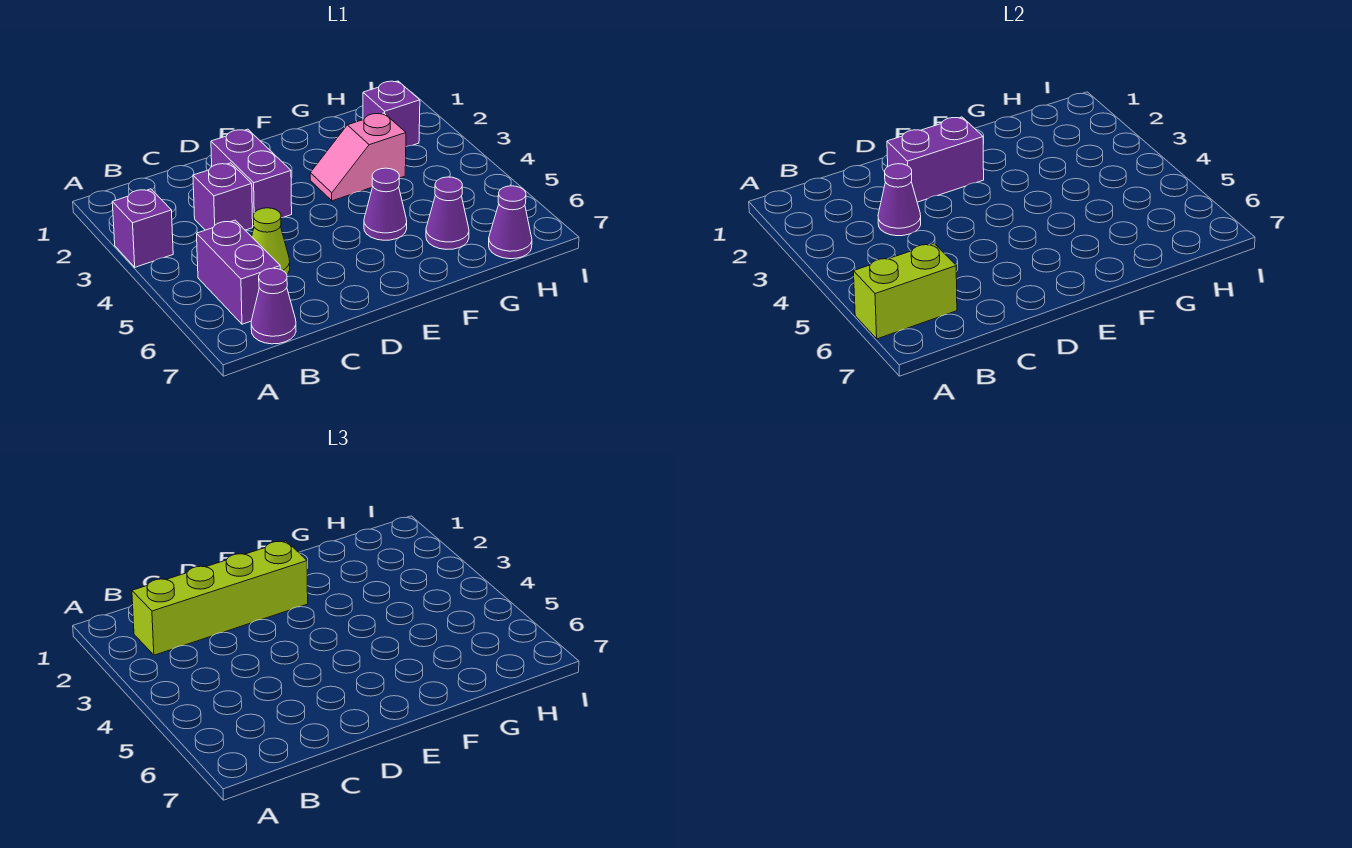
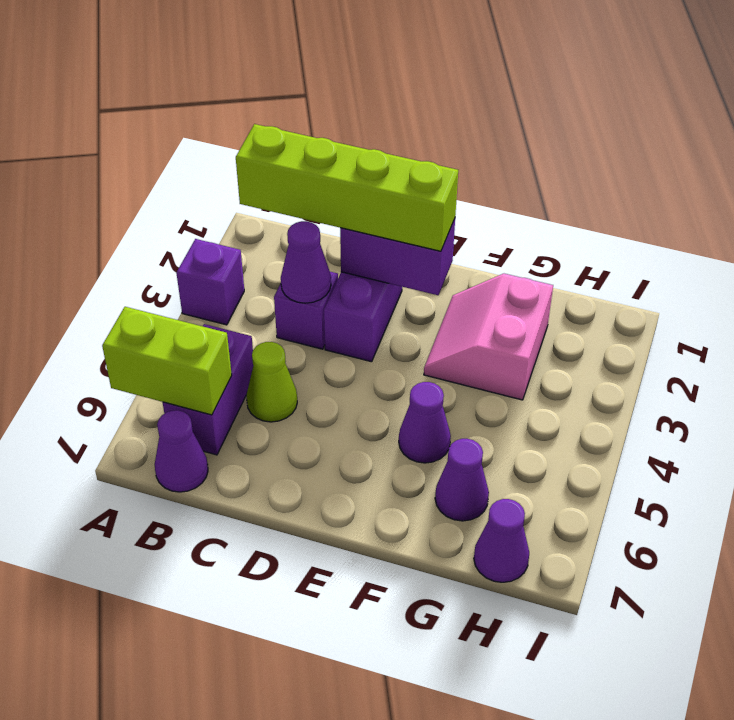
pink slope F3:G3 level 1 top G -> pink slope F2:G3 level 1 top G
purple brick H2 level 1 -> none

